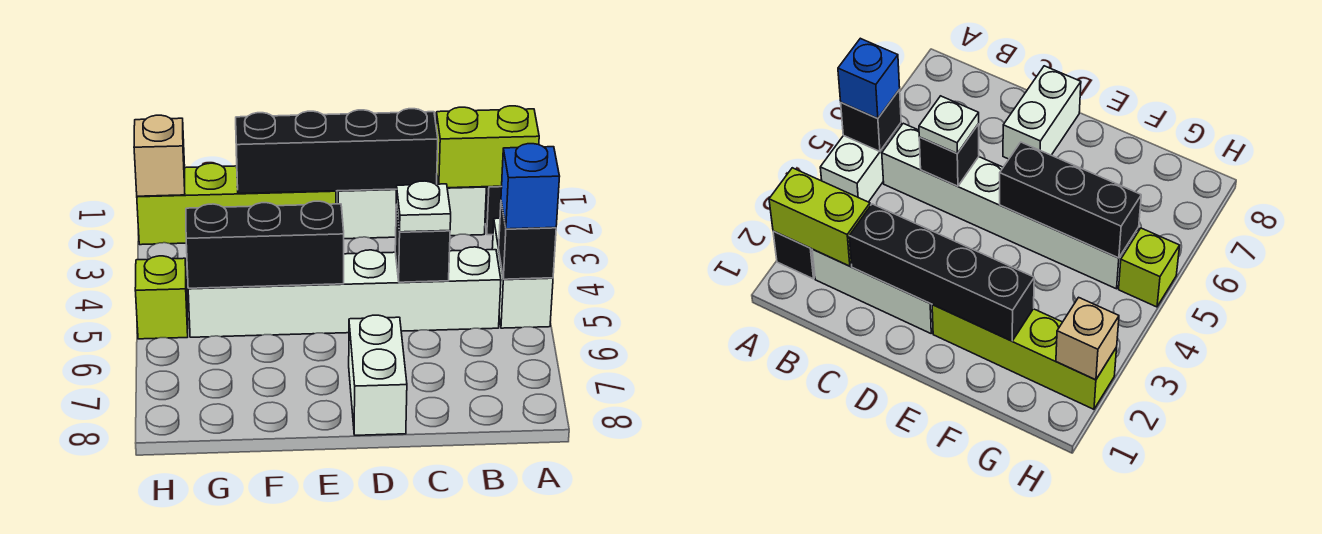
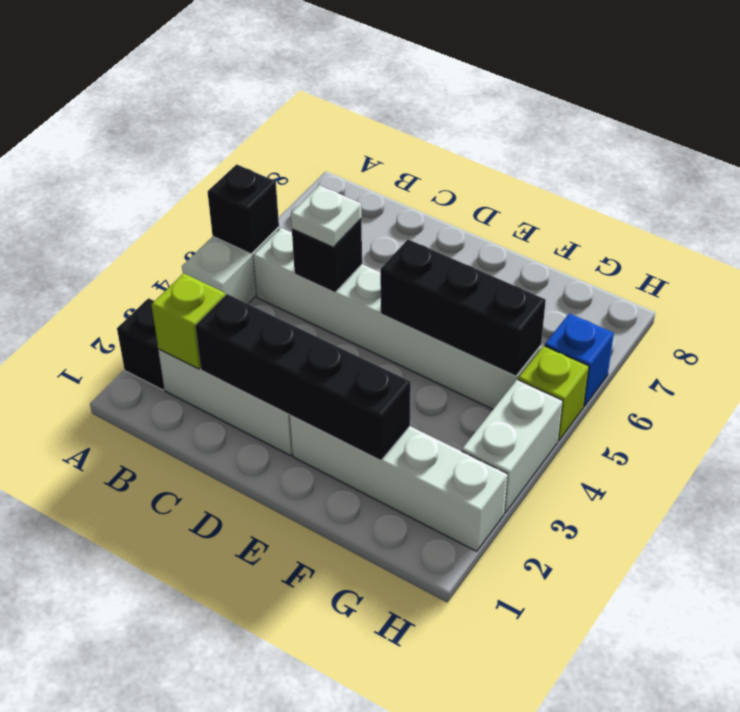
lime brick A2:B2 level 2 -> lime brick B2 level 2
blue brick A5 level 3 -> blue brick H6 level 1
white brick D7:D8 level 1 -> white brick H3:H4 level 1
lime brick E2:H2 level 1 -> white brick E2:H2 level 1
tan brick H2 level 2 -> none

